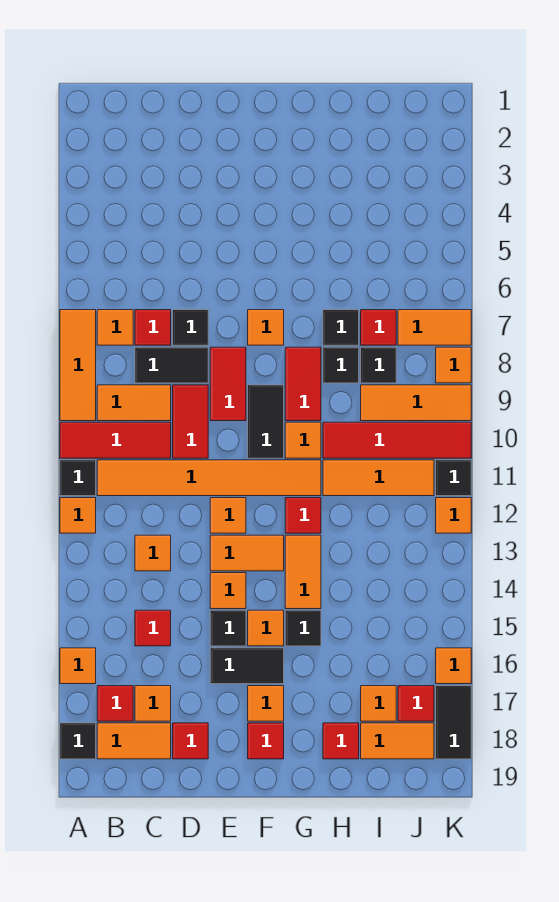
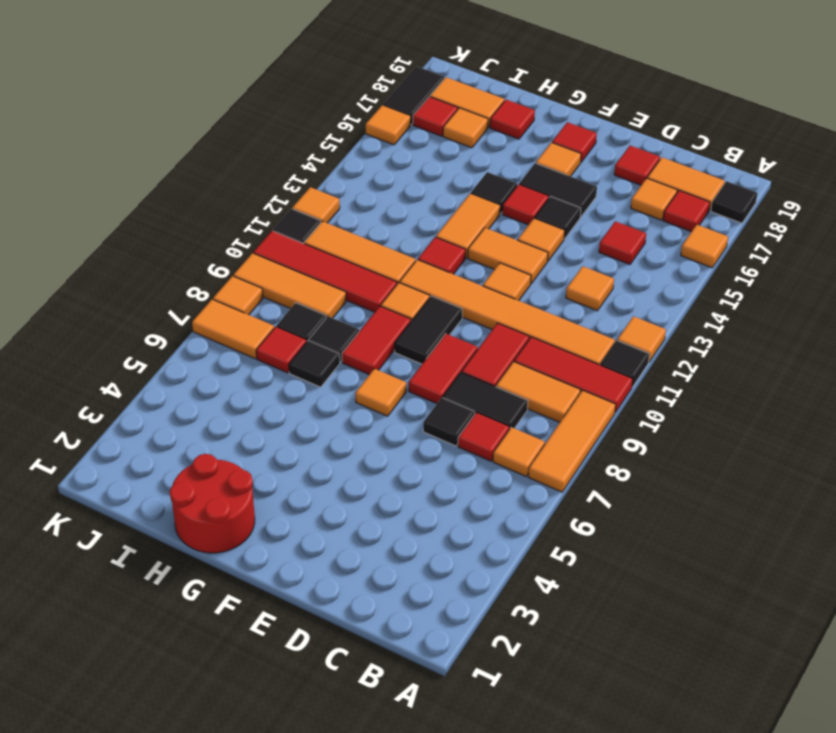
orange tile F15 level 1 -> red tile F15 level 1
none -> red round brick G1:H2 level 1

